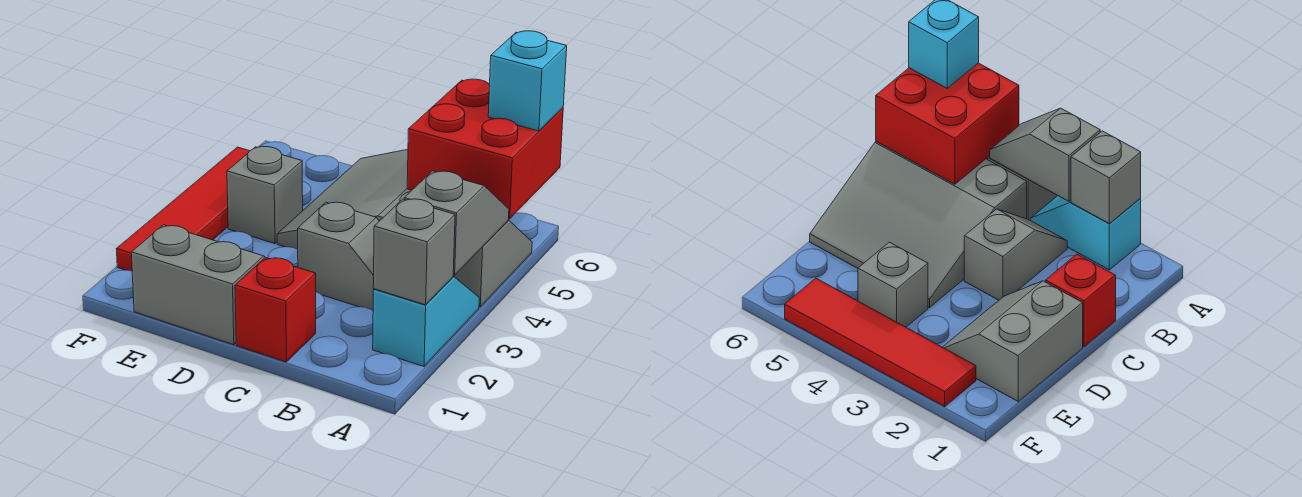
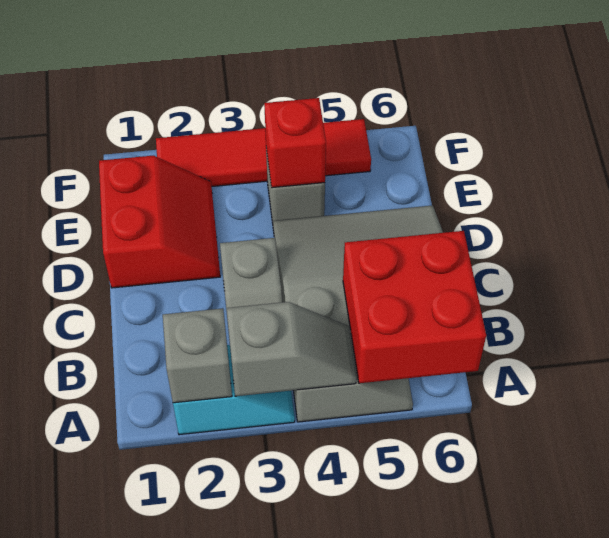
cyan brick A6 level 3 -> none
red brick C1 level 1 -> red brick E4 level 2
grey slope D1:E2 level 1 top 1 -> red slope D1:E2 level 1 top 1

